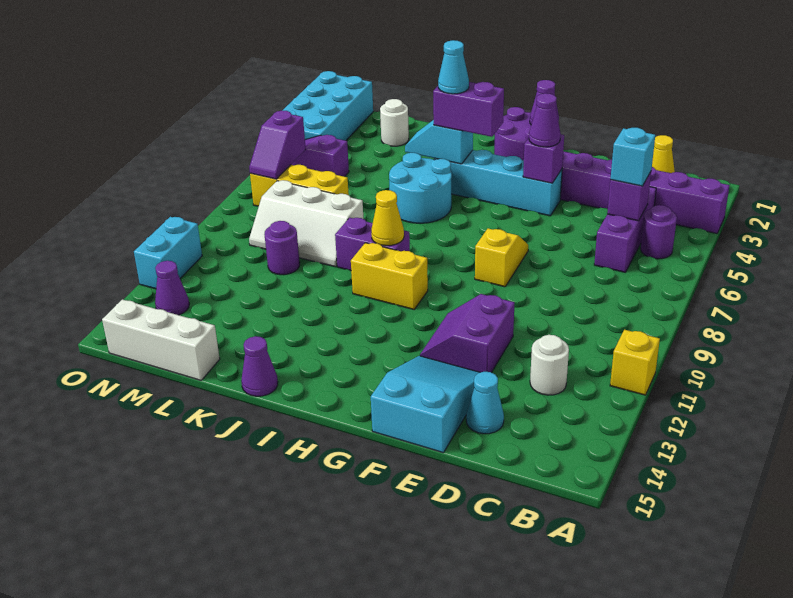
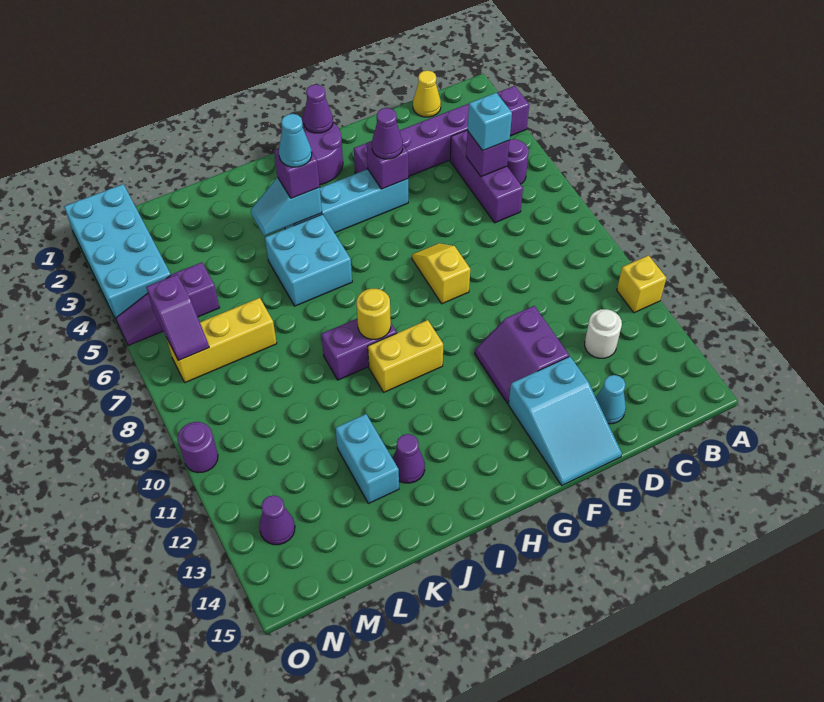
cyan slope E13:F15 level 1 top 15 -> cyan slope E13:F15 level 1 top 13
purple brick H4:I4 level 3 -> purple brick I4 level 3
cyan round brick I5:J6 level 1 -> cyan brick I5:J6 level 1
yellow cone I9 level 2 -> yellow round brick I9 level 2
purple cone J15 level 1 -> purple cone J13 level 1
white slope K8:M9 level 1 top 8 -> none
white round brick L2 level 1 -> none
purple round brick L10 level 1 -> purple round brick O10 level 1
white brick L15:N15 level 1 -> none
cyan brick O11:O12 level 1 -> cyan brick K12:K13 level 1

